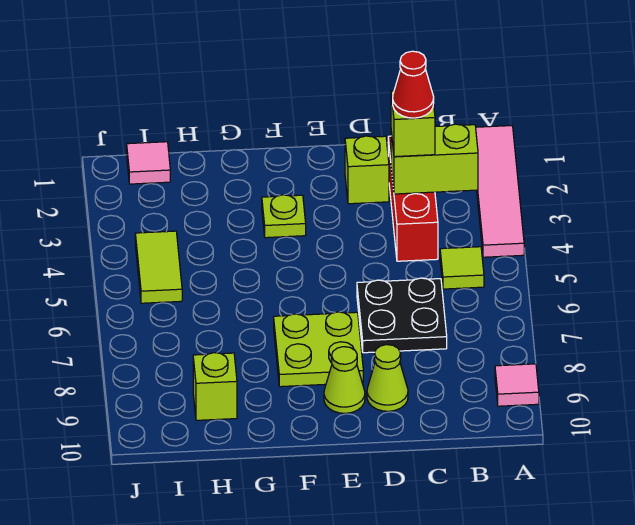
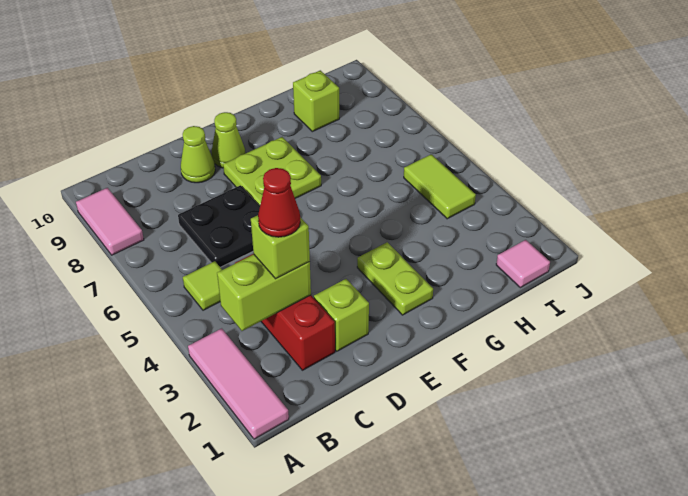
pink tile A1:A4 level 1 -> pink tile A1:A3 level 1
pink tile A9 level 1 -> pink tile A8:A9 level 1
lime plate F3 level 1 -> lime plate F2:F3 level 1

